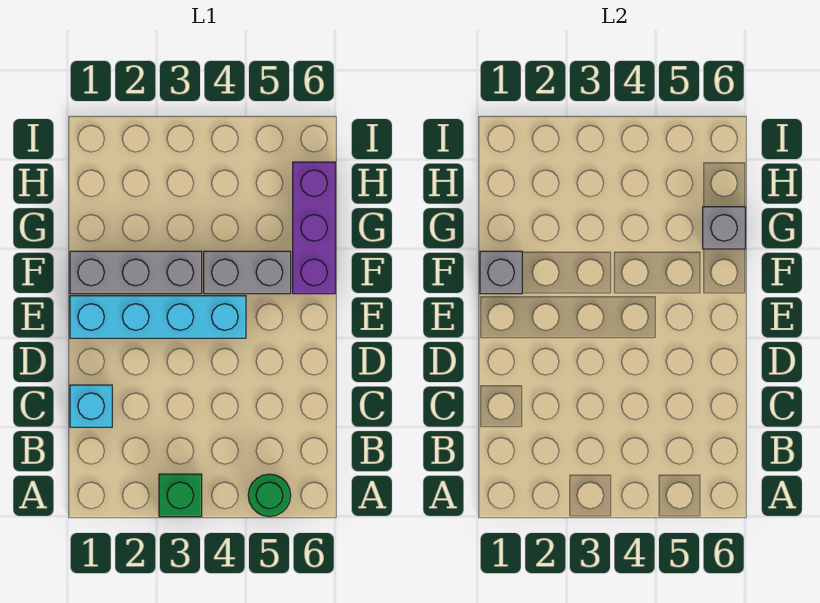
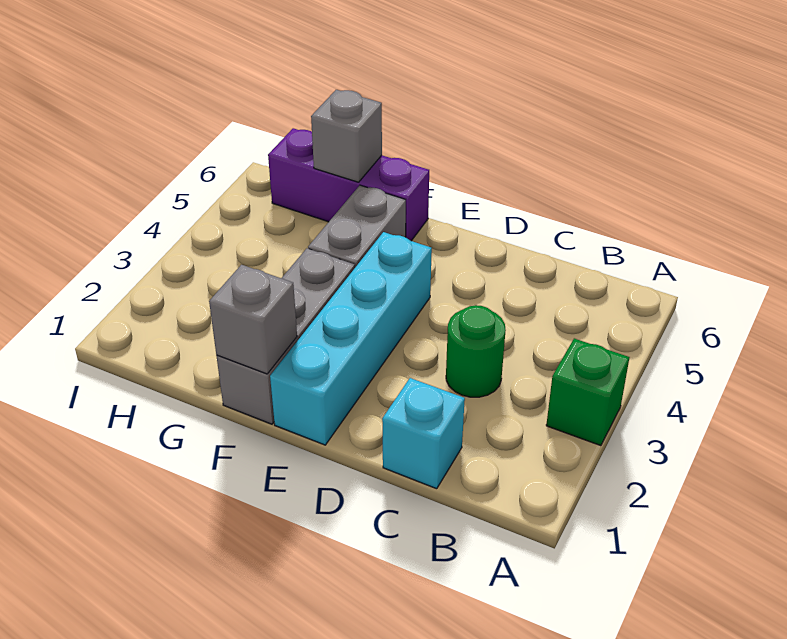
green round brick A5 level 1 -> green round brick C3 level 1

